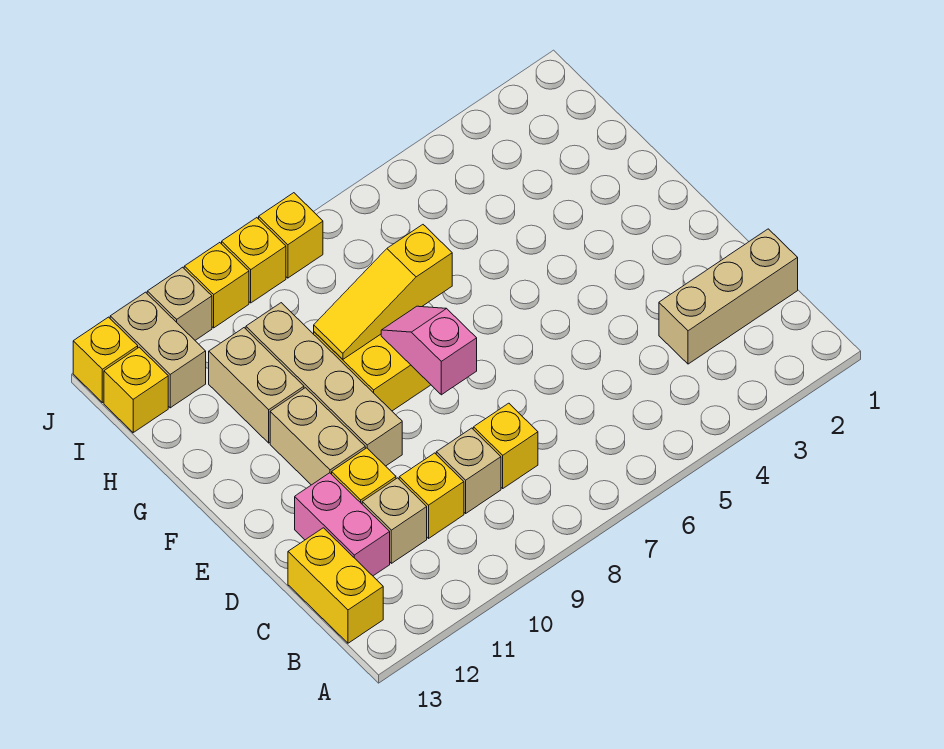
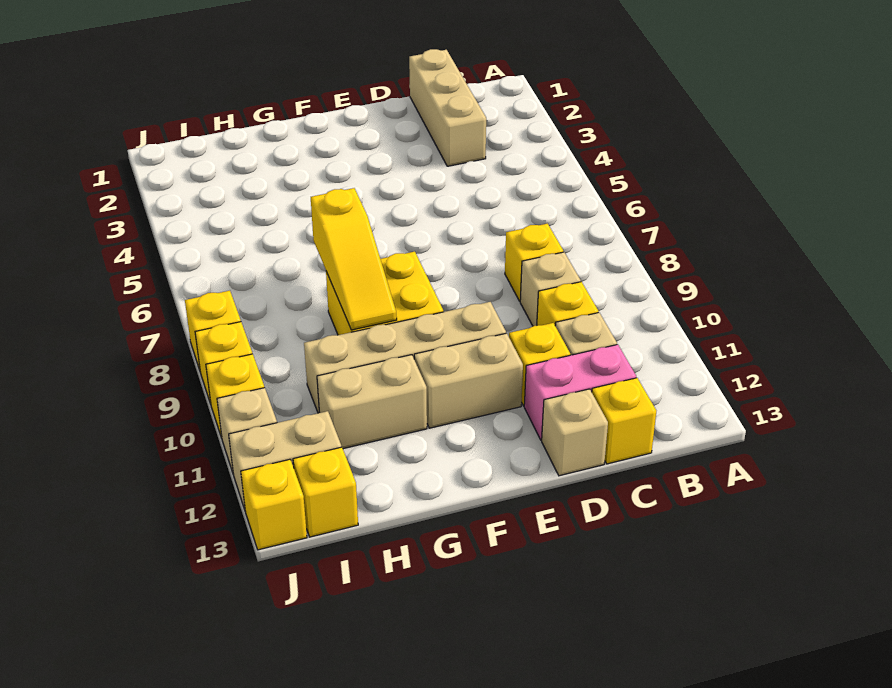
yellow brick B13:C13 level 1 -> yellow brick C13 level 1
none -> tan brick D13 level 1
pink slope E8:F8 level 2 top E -> none

